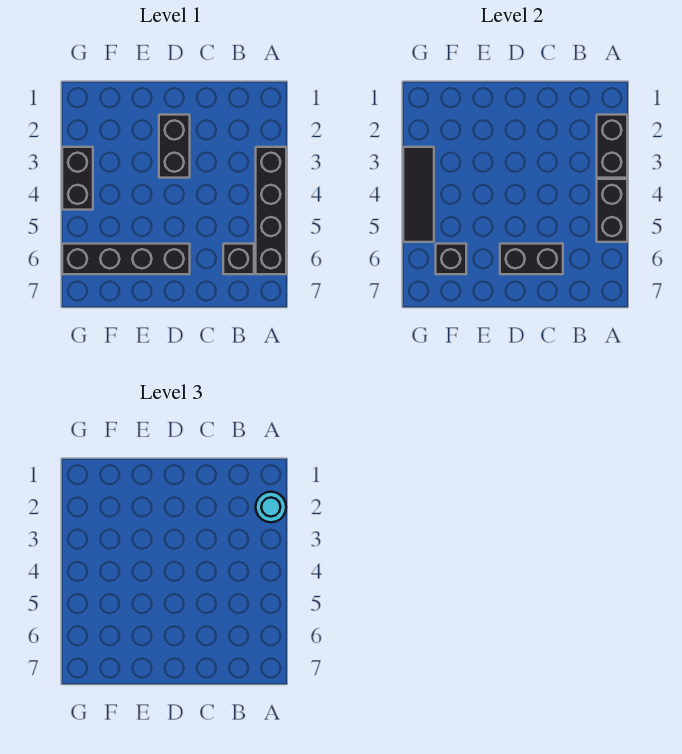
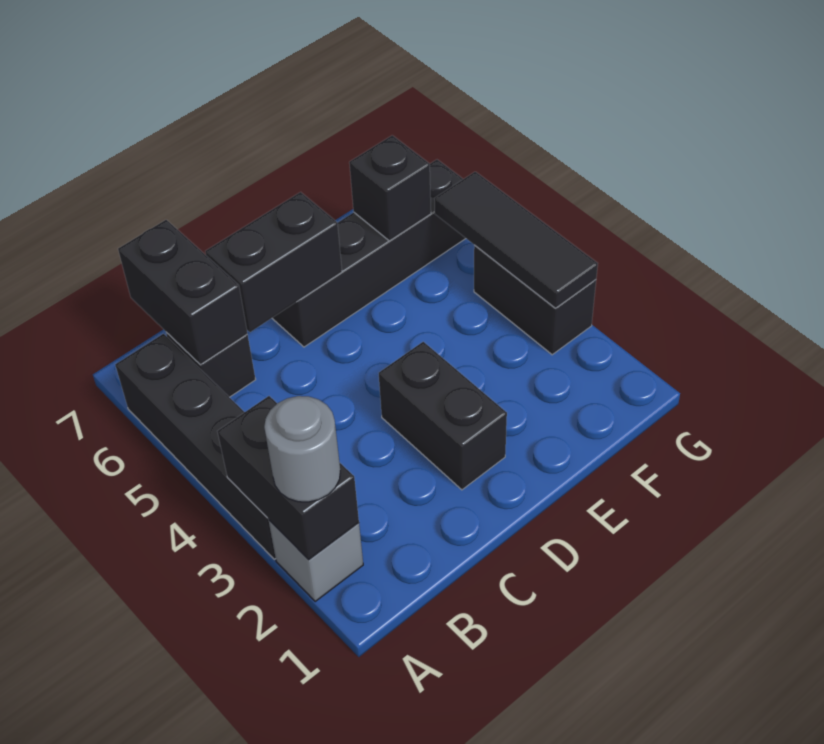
none -> grey brick A2 level 1
cyan round brick A2 level 3 -> grey round brick A2 level 3
black brick A4:A5 level 2 -> black brick B6:B7 level 2

